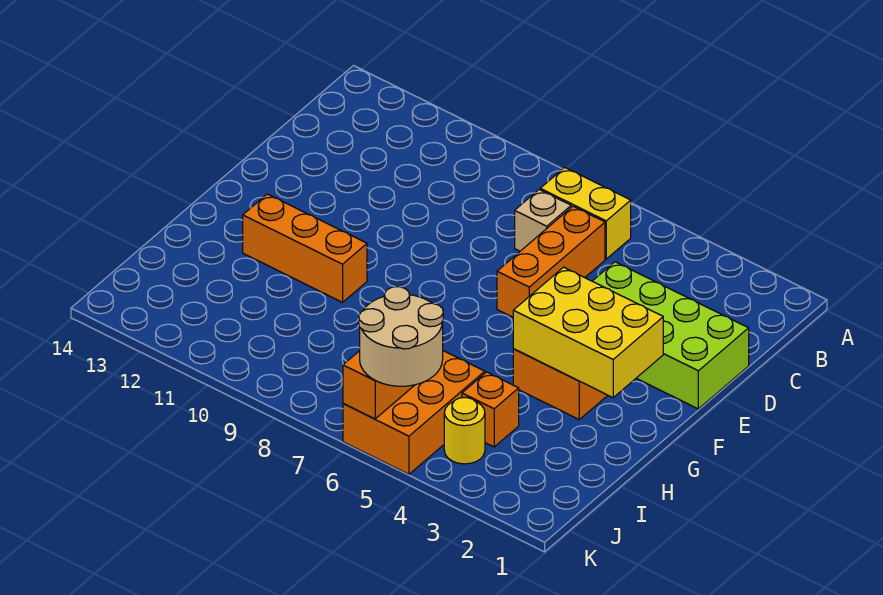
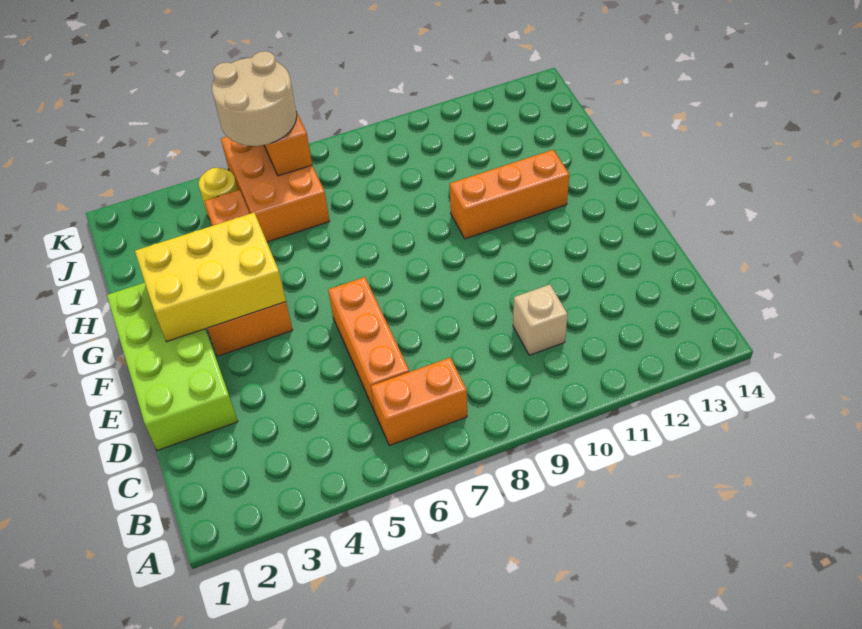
yellow brick B6:B7 level 1 -> orange brick B6:B7 level 1
tan brick C7 level 1 -> tan brick C10 level 1
lime brick D1:E4 level 1 -> lime brick D1:G2 level 1

